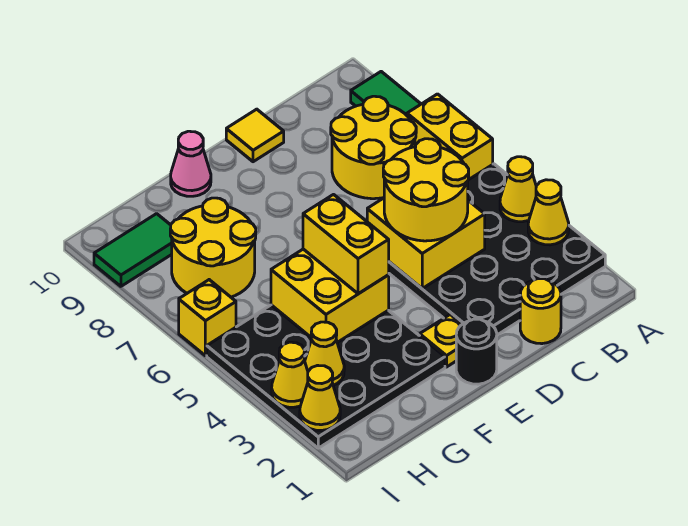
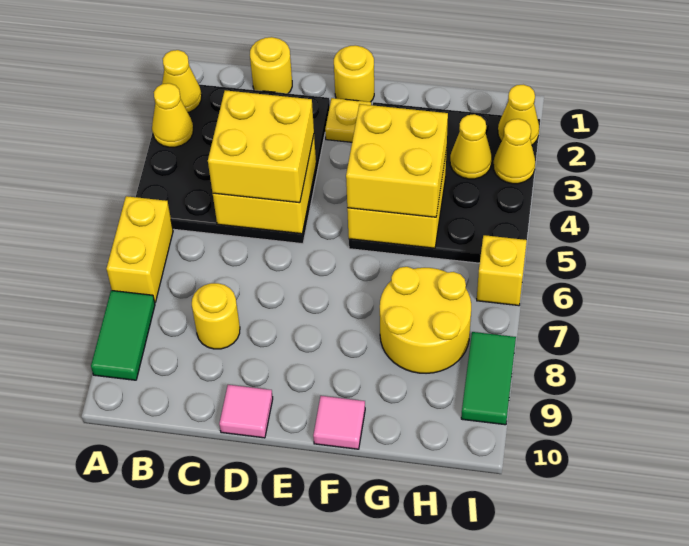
yellow cone A4 level 2 -> yellow cone A2 level 2
yellow round brick B7:C8 level 1 -> yellow round brick C8 level 1
yellow round brick C4:D5 level 3 -> yellow brick C4:D5 level 3
yellow tile D10 level 1 -> pink tile D10 level 1
black round brick E1 level 1 -> yellow round brick E1 level 1
yellow brick F4:F5 level 3 -> yellow brick F4:G5 level 3
pink cone F10 level 1 -> pink tile F10 level 1
green tile H9:I9 level 1 -> green tile I8:I9 level 1

